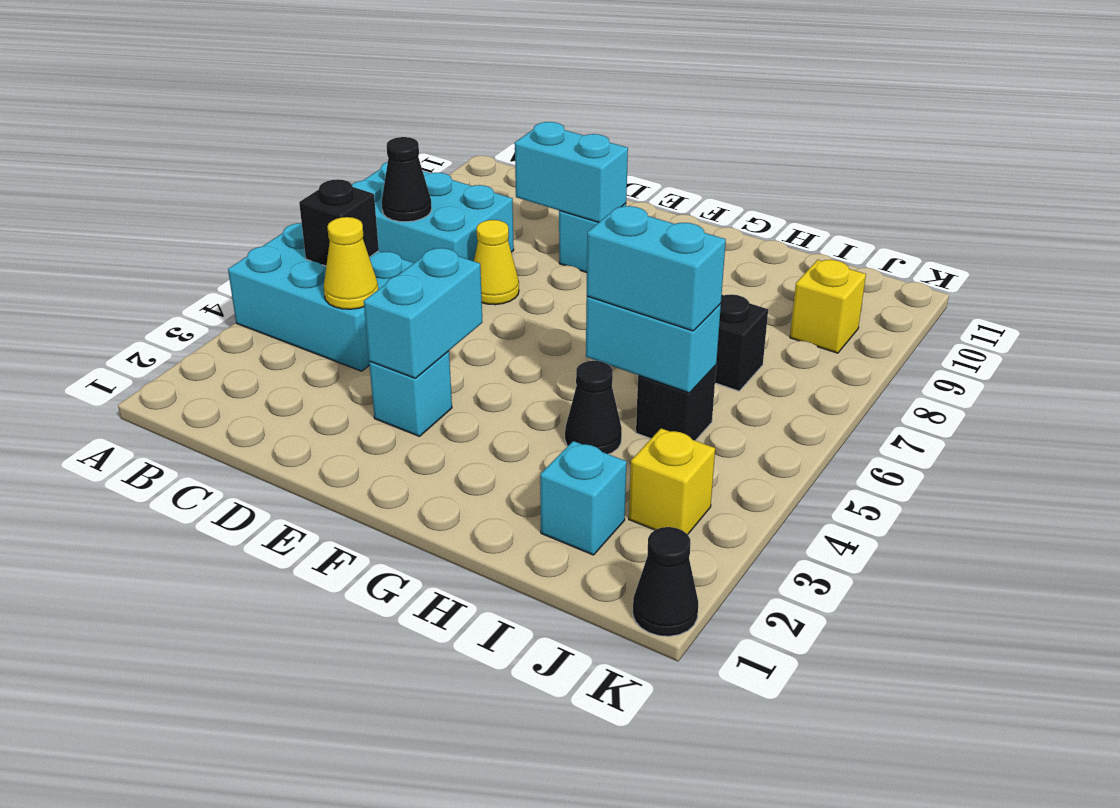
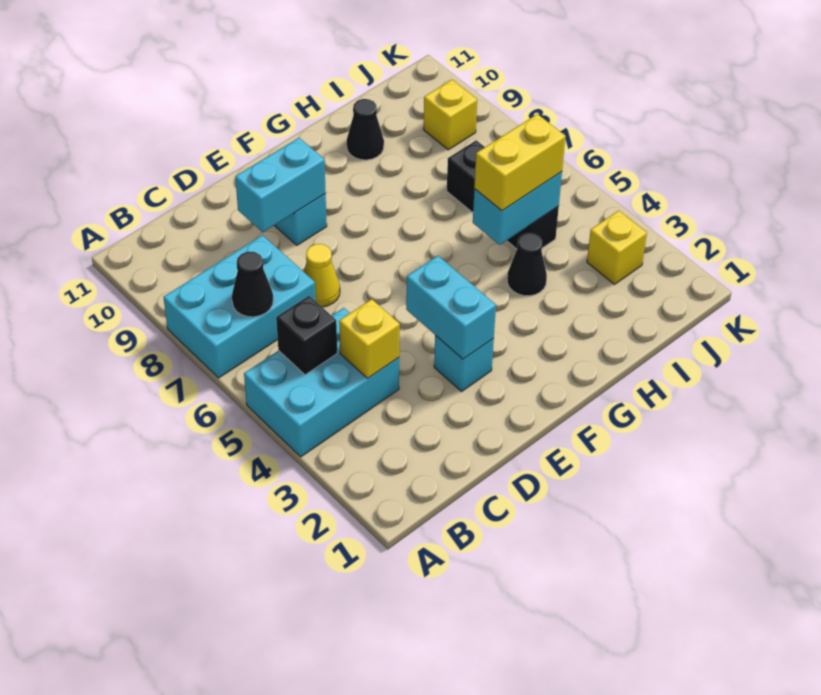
yellow cone C4 level 2 -> yellow brick C4 level 2
cyan brick H5:I5 level 3 -> yellow brick H5:I5 level 3
cyan brick I2 level 1 -> none
black cone K1 level 1 -> black cone H10 level 1

